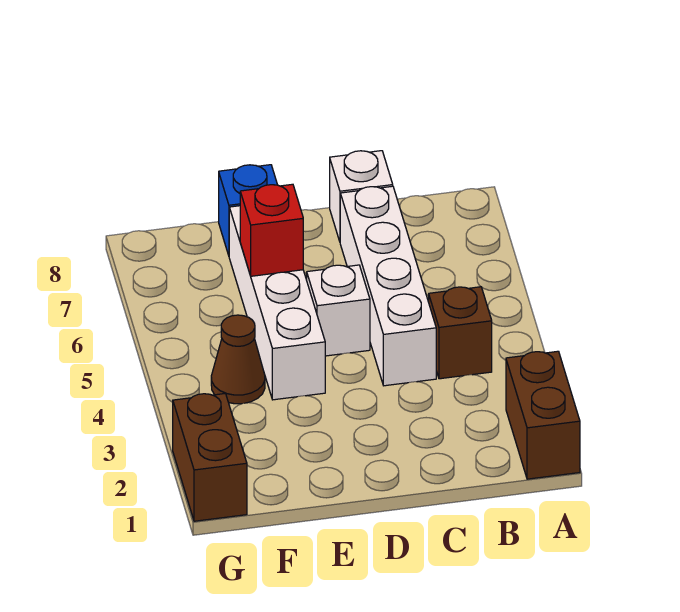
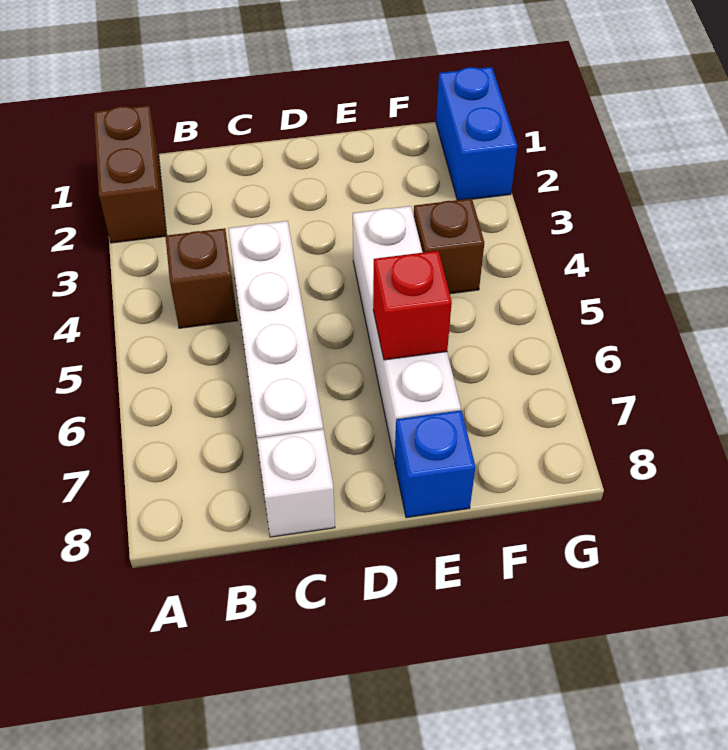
white brick D5 level 1 -> none
brown cone F4 level 1 -> brown brick F4 level 1
brown brick G1:G2 level 1 -> blue brick G1:G2 level 1

